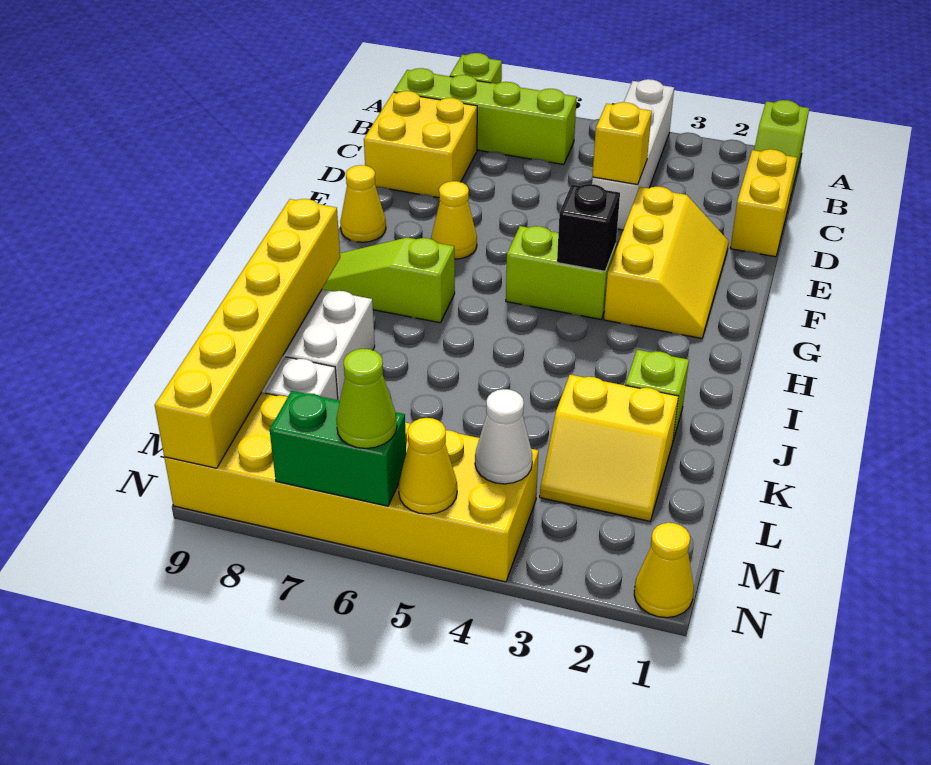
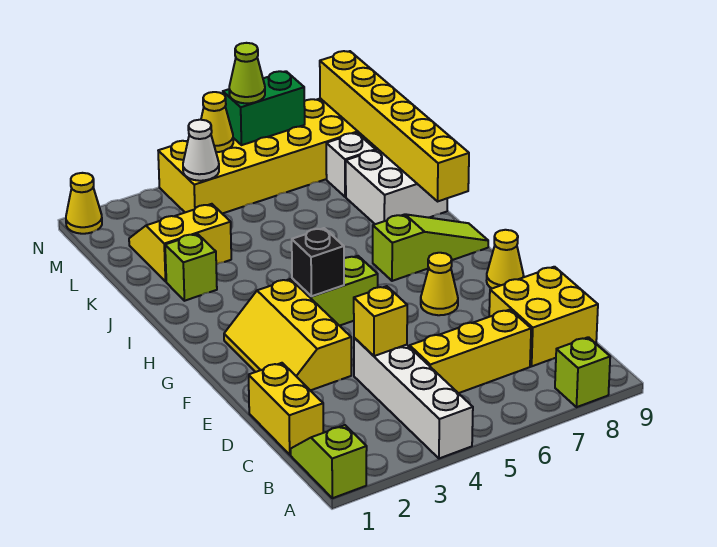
lime brick B6:B9 level 1 -> none
none -> yellow brick C5:C7 level 1

